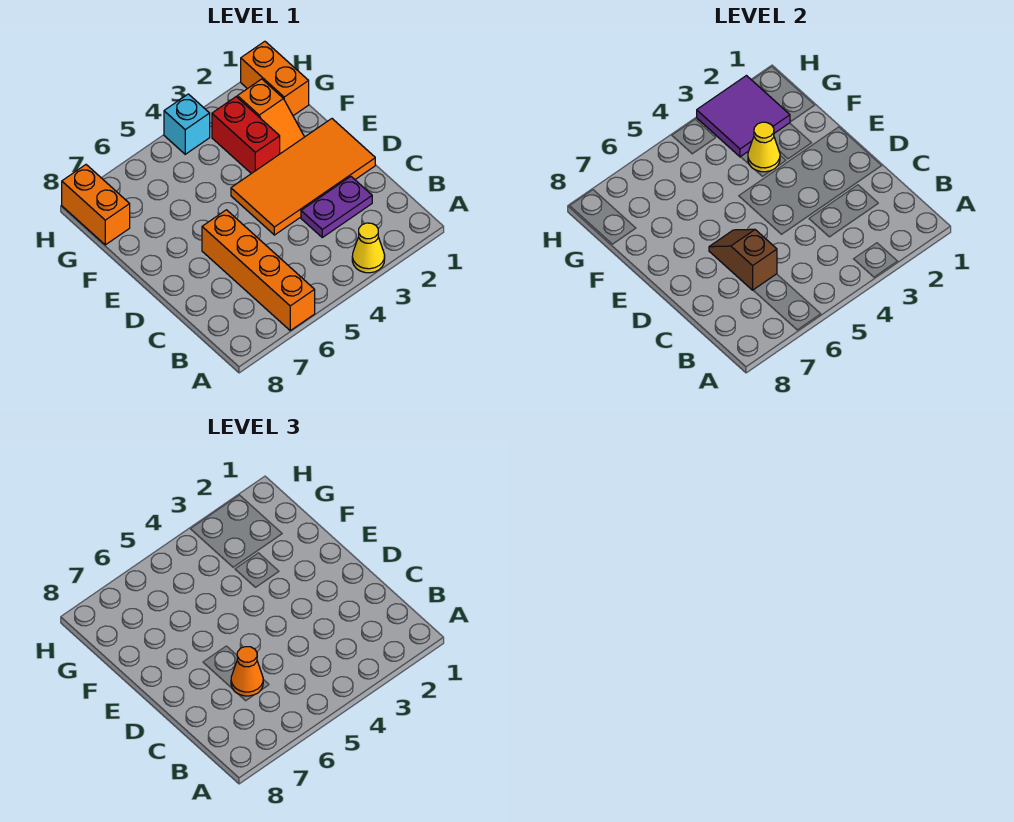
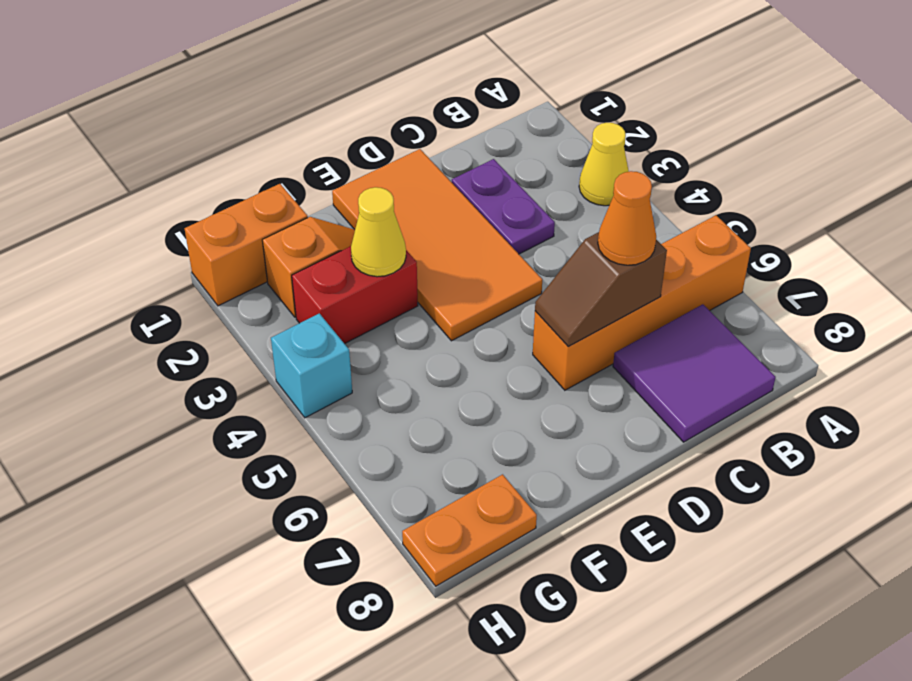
purple tile G2:H3 level 2 -> purple tile B7:C8 level 1
orange brick G8:H8 level 1 -> orange plate G8:H8 level 1

